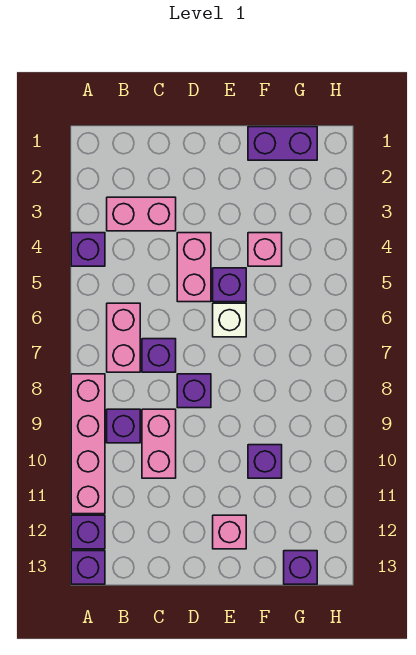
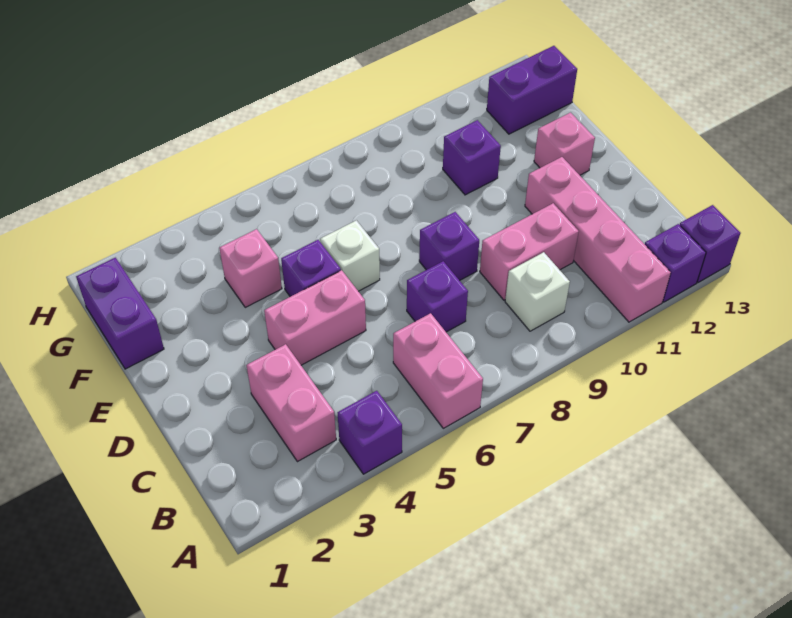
pink brick A8:A11 level 1 -> pink brick A11:D11 level 1
pink brick B6:B7 level 1 -> pink brick A6:B6 level 1
purple brick B9 level 1 -> white brick B9 level 1
purple brick G13 level 1 -> purple brick G12:G13 level 1

